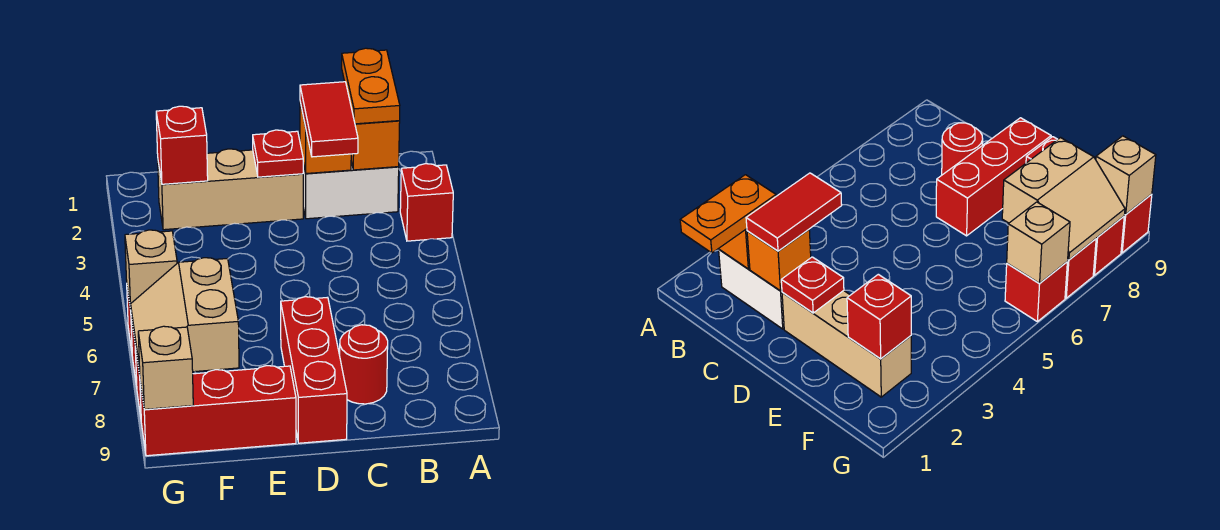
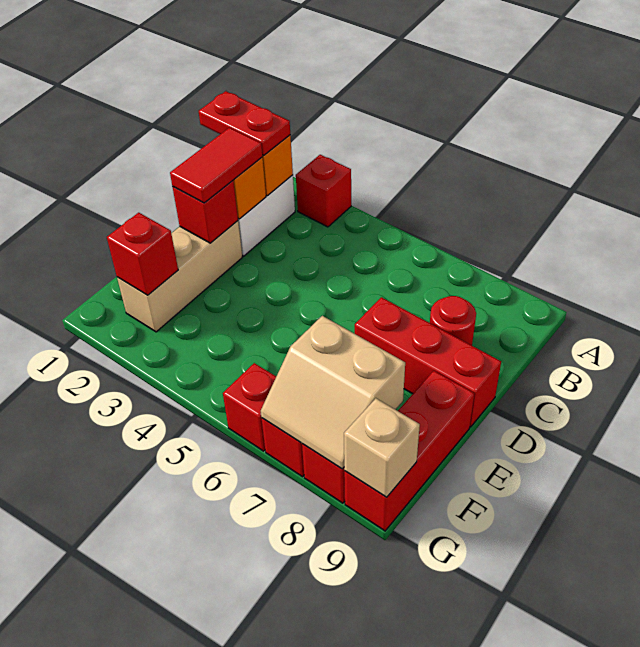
orange plate B1:B2 level 3 -> red plate B1:B2 level 3
red tile C2:C3 level 3 -> red tile C2:D2 level 3
red plate D2 level 2 -> red brick D2 level 2
tan brick G6 level 2 -> none

